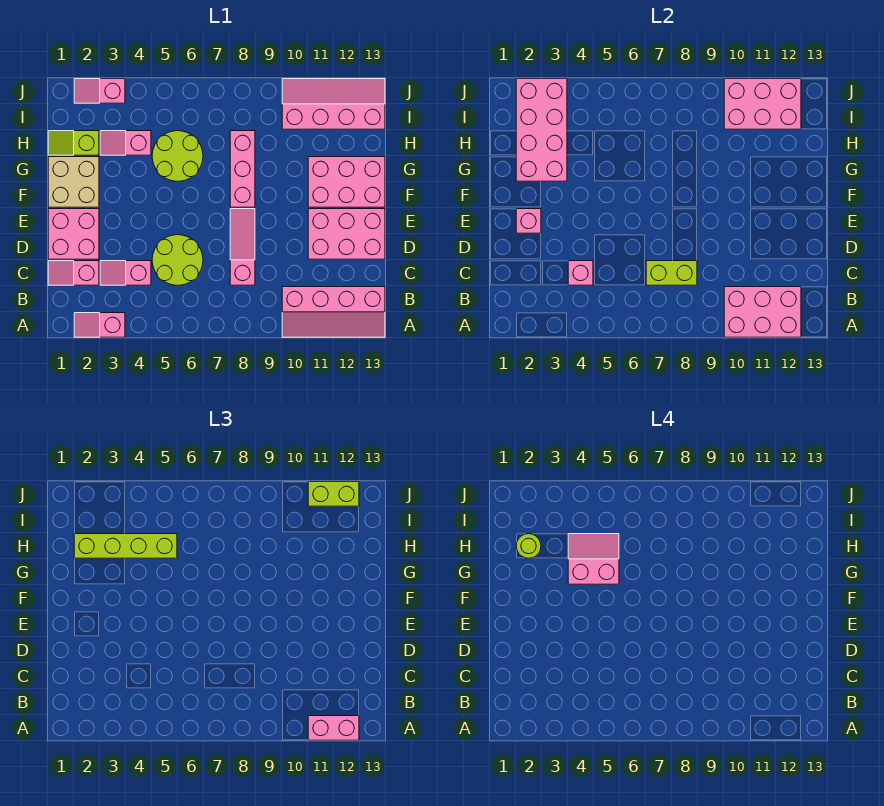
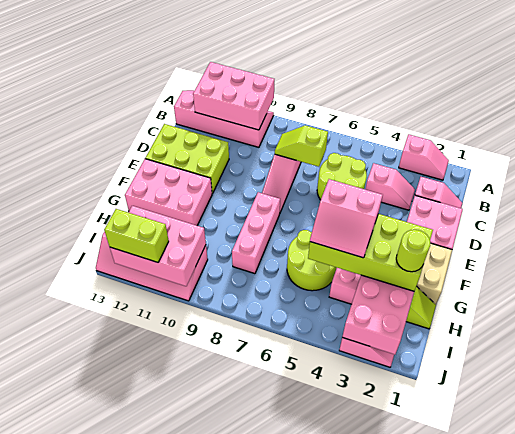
pink brick A11:A12 level 3 -> none
pink brick C4 level 2 -> none
lime brick C7:C8 level 2 -> lime slope C7:C8 level 2 top 7
pink brick D11:E13 level 1 -> lime brick D11:E13 level 1
pink brick E2 level 2 -> none
lime brick H2:H5 level 3 -> lime brick G2:H5 level 3

